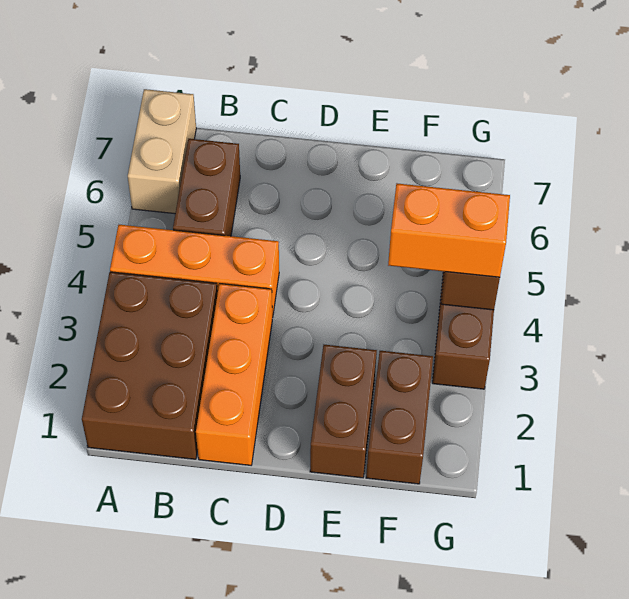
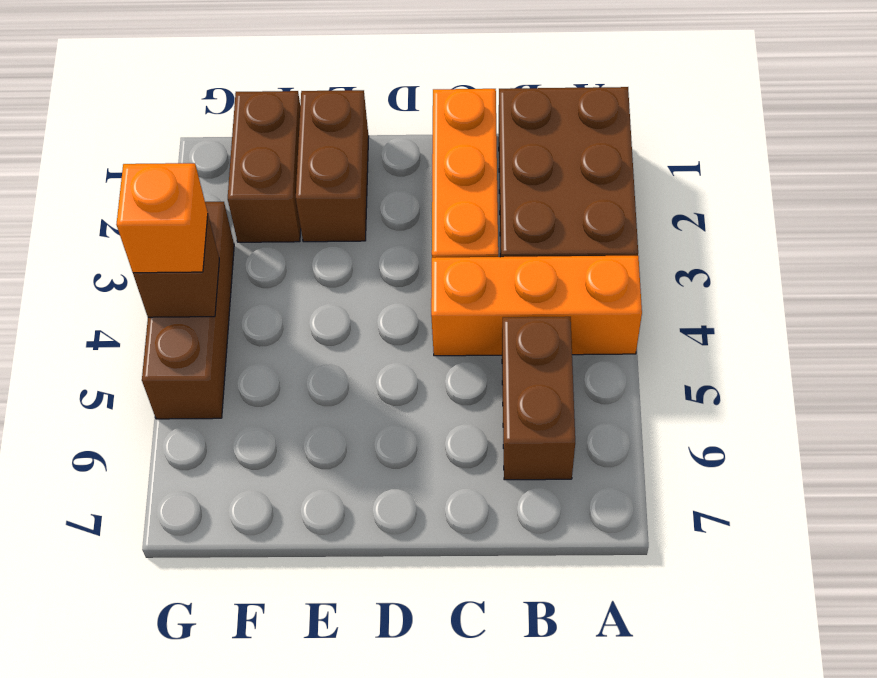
tan brick A6:A7 level 1 -> none
orange brick F4:G4 level 3 -> orange brick G4 level 3

